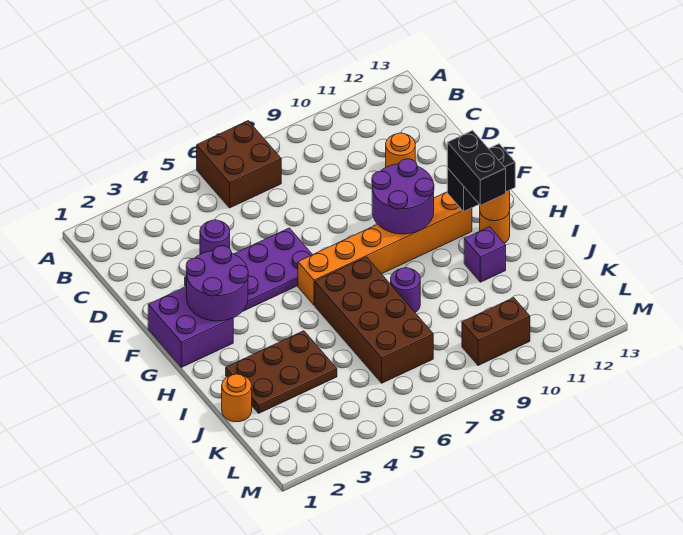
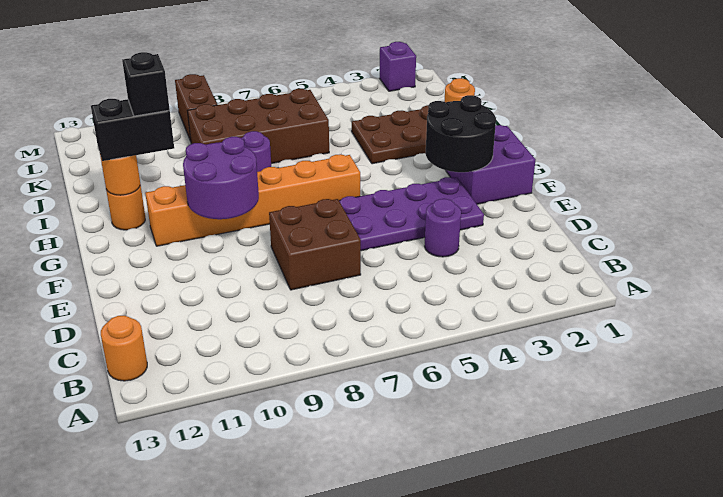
brown brick A6:B7 level 1 -> brown brick D7:E8 level 1
orange round brick D11 level 1 -> orange round brick B13 level 1
purple round brick F2:G3 level 2 -> black round brick F2:G3 level 2
brown brick H6:K7 level 1 -> brown brick J6:K9 level 1
black brick H11:I11 level 4 -> black brick H11 level 4
purple brick I11 level 1 -> purple brick M2 level 1
brown brick L9:L10 level 1 -> brown brick L9:M9 level 1

